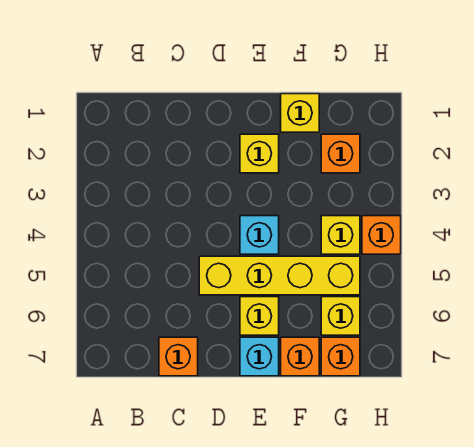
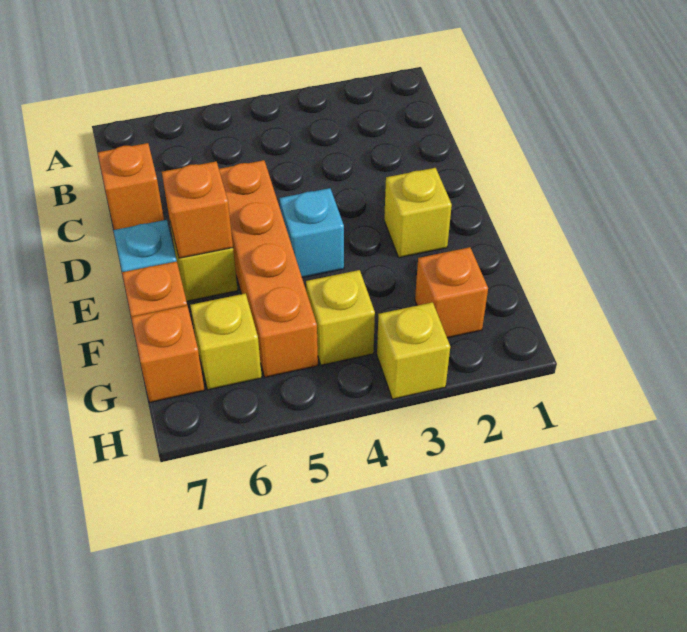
yellow brick D5:G5 level 1 -> orange brick D5:G5 level 1
yellow brick F1 level 1 -> yellow brick H3 level 1
orange brick H4 level 1 -> orange brick E6 level 2

